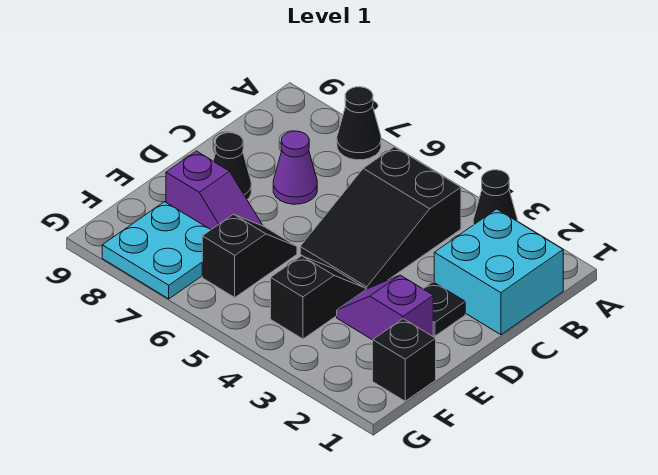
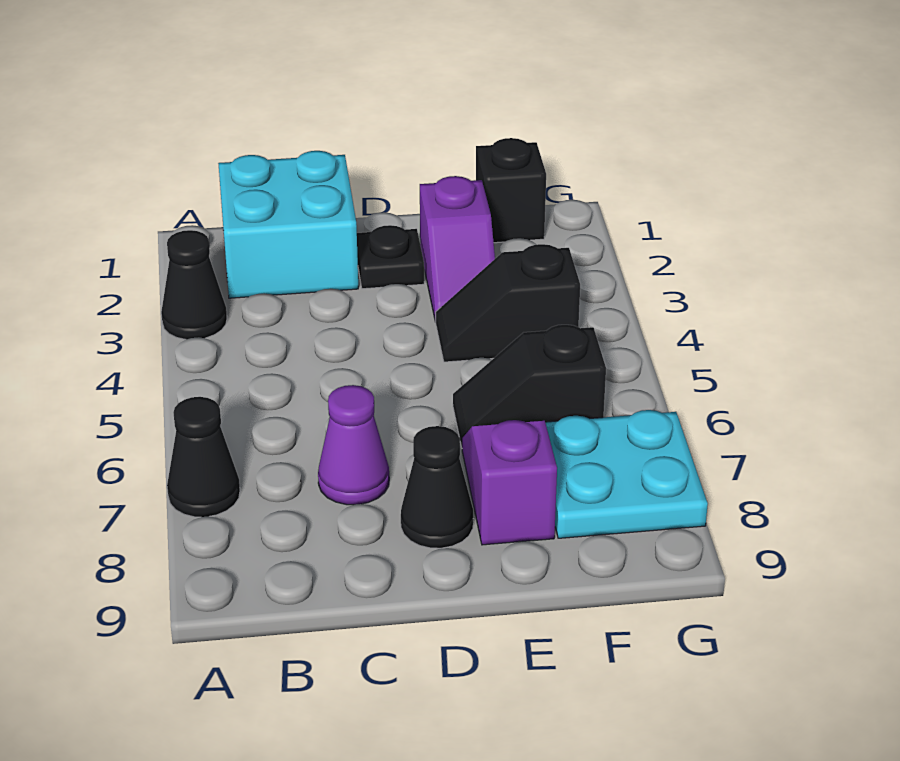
black slope B4:D5 level 1 top B -> none

